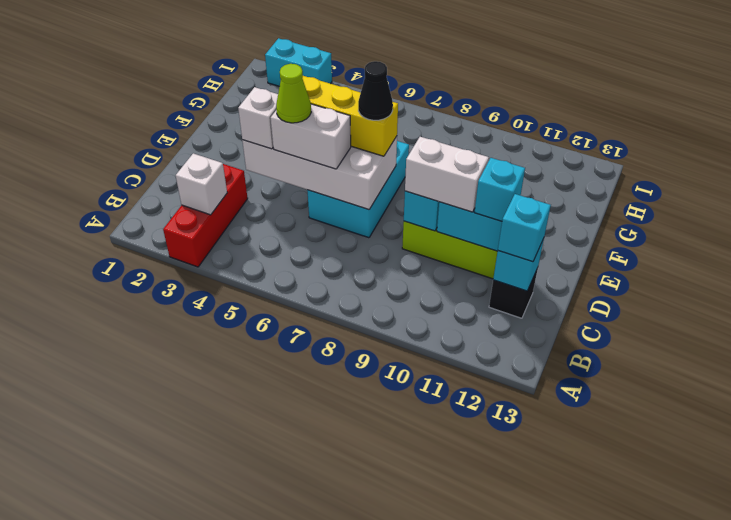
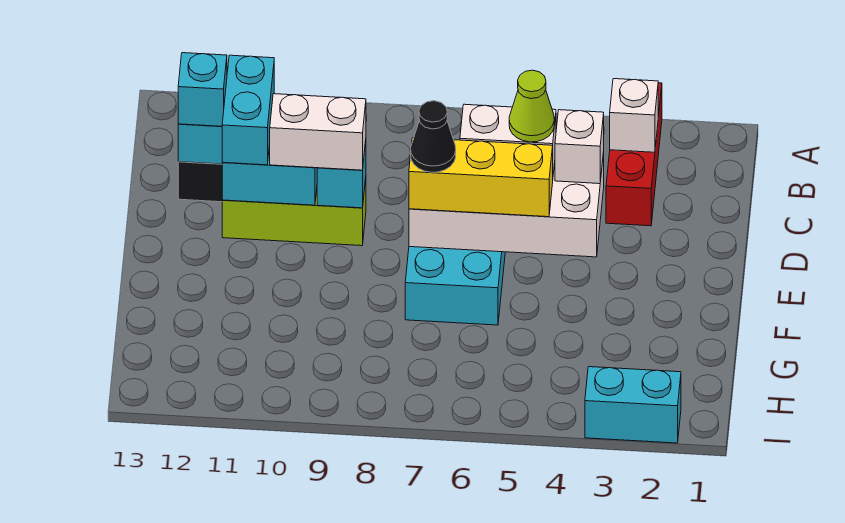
cyan brick D11 level 3 -> cyan brick C11:D11 level 3

